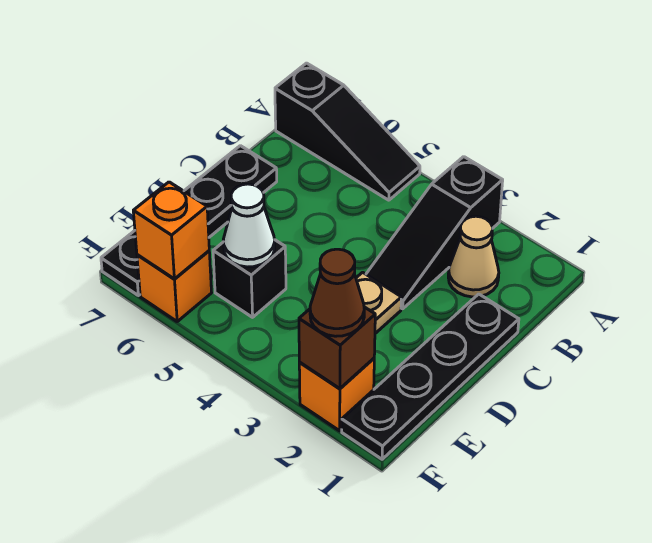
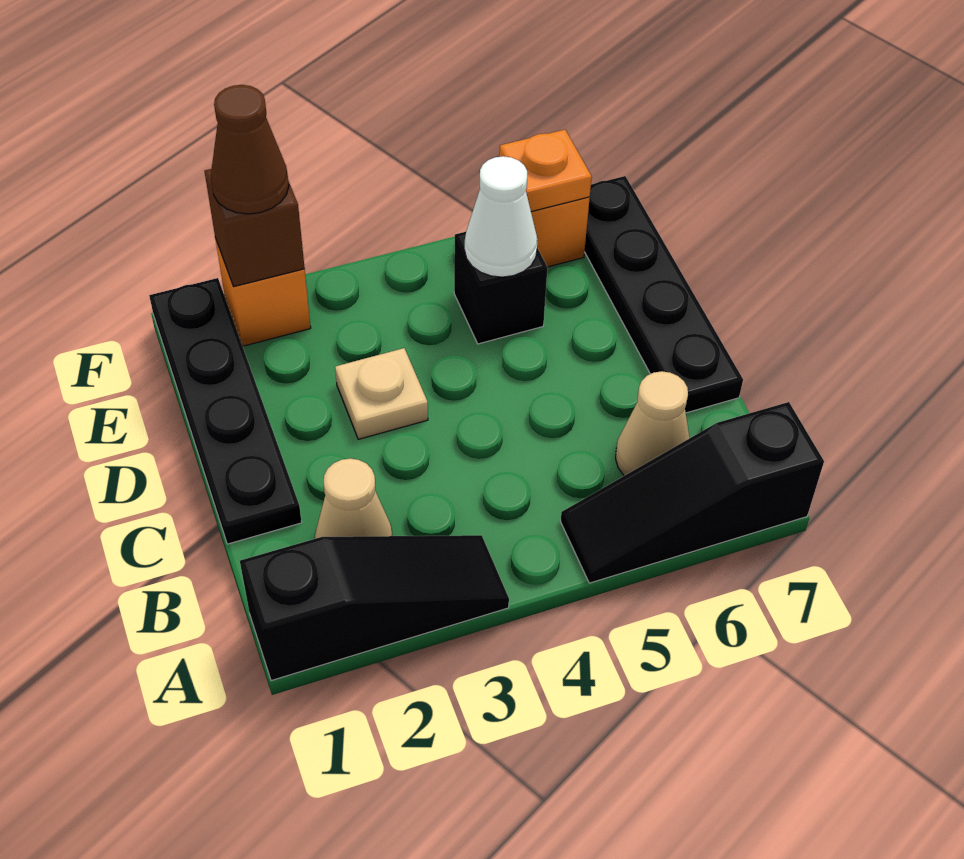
black slope A3:C3 level 1 top A -> black slope A1:A3 level 1 top 1
none -> tan cone B6 level 1
orange brick F6 level 2 -> orange plate F6 level 2

